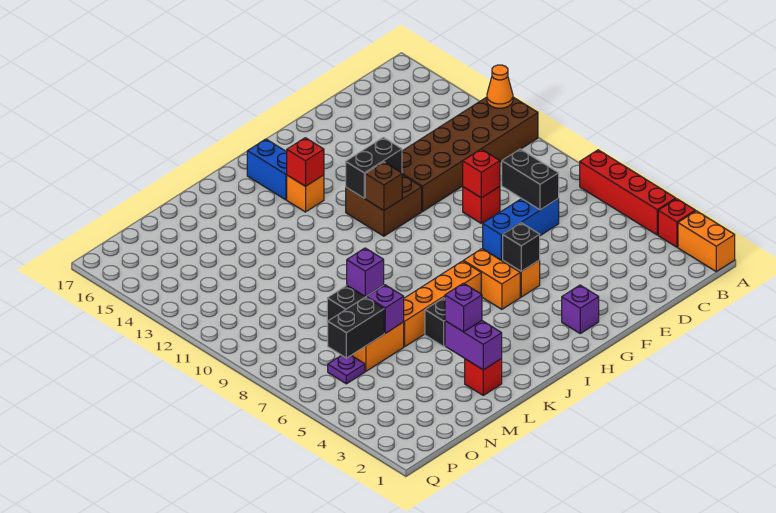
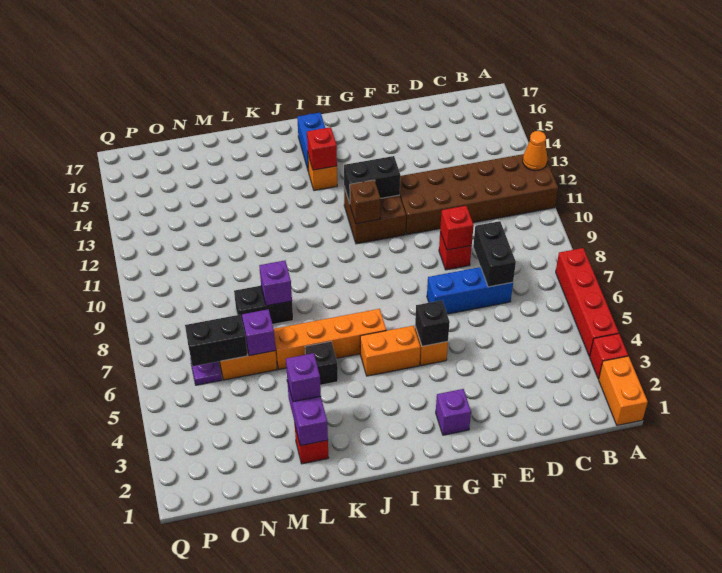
orange brick H5:H6 level 1 -> orange brick H5:I5 level 1

